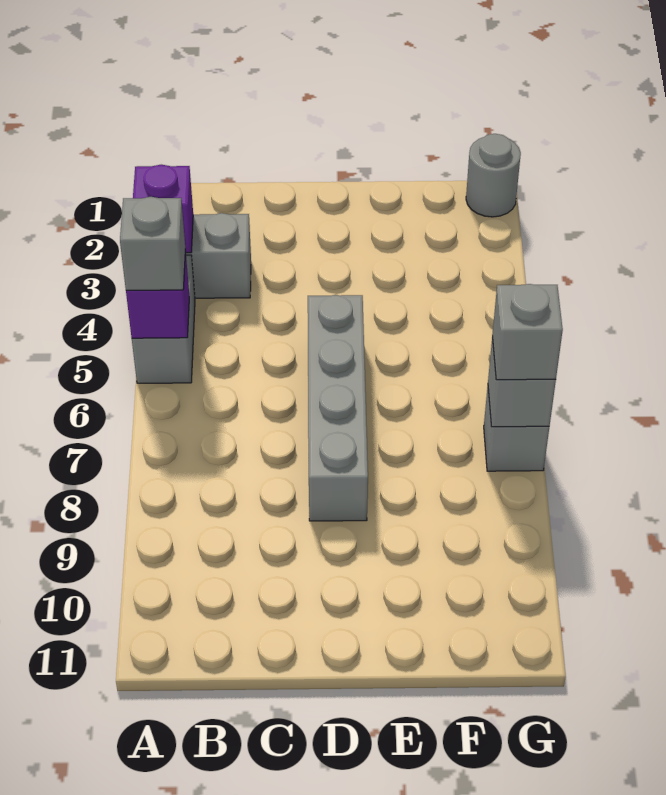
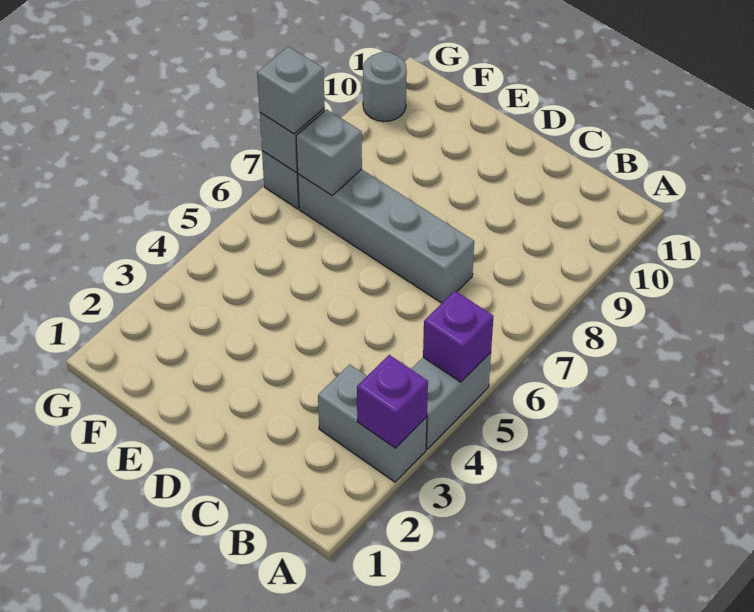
grey brick A5 level 3 -> grey brick F7 level 2
grey brick D5:D8 level 1 -> grey brick C7:F7 level 1
grey round brick G1 level 1 -> grey round brick G10 level 1

